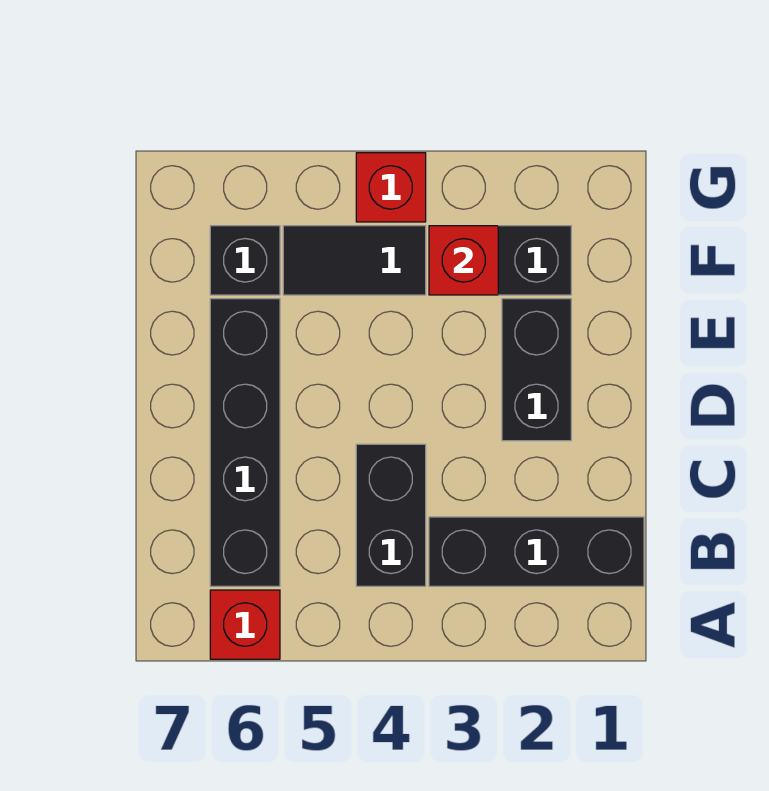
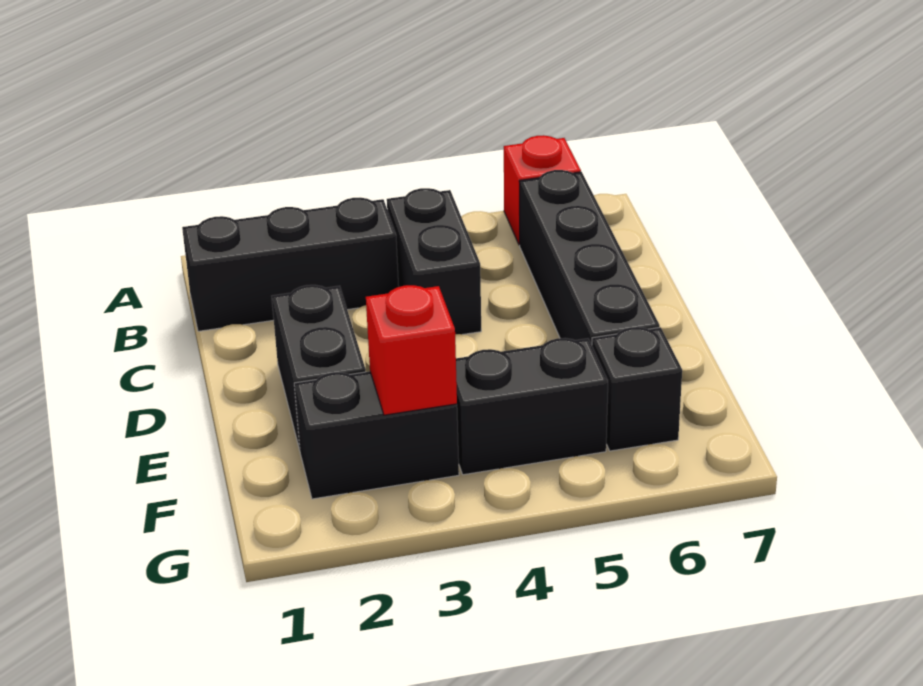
black tile F4:F5 level 1 -> black brick F4:F5 level 1
red brick G4 level 1 -> none

